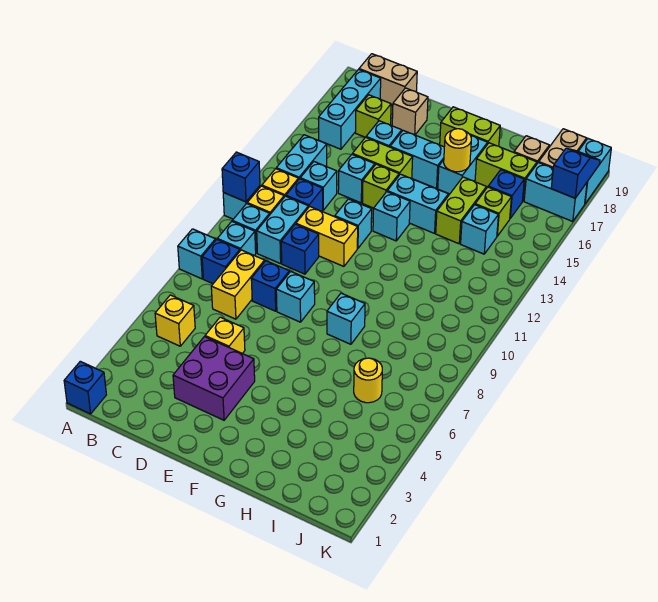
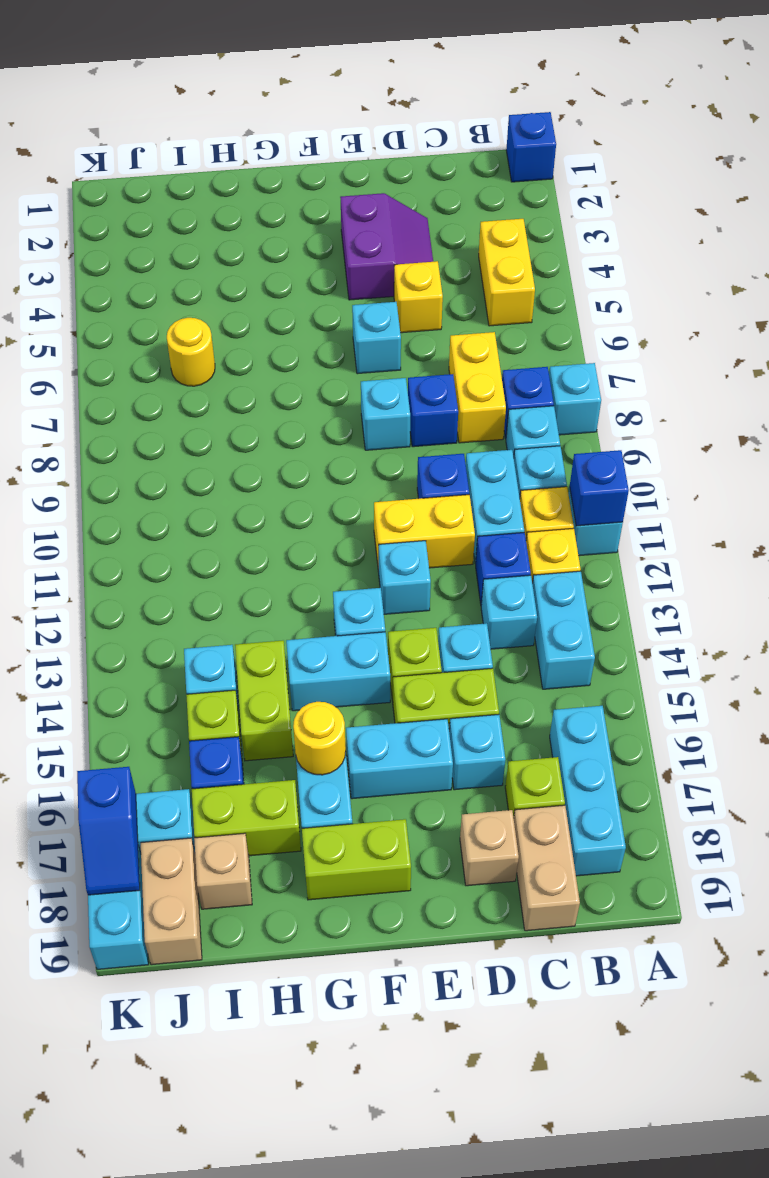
yellow brick B5 level 1 -> yellow brick B4:B5 level 1
tan brick B19:C19 level 1 -> tan brick C18:C19 level 1
purple brick D3:E4 level 1 -> purple slope D3:E4 level 1 top E
cyan brick G8 level 1 -> cyan brick E6 level 1

